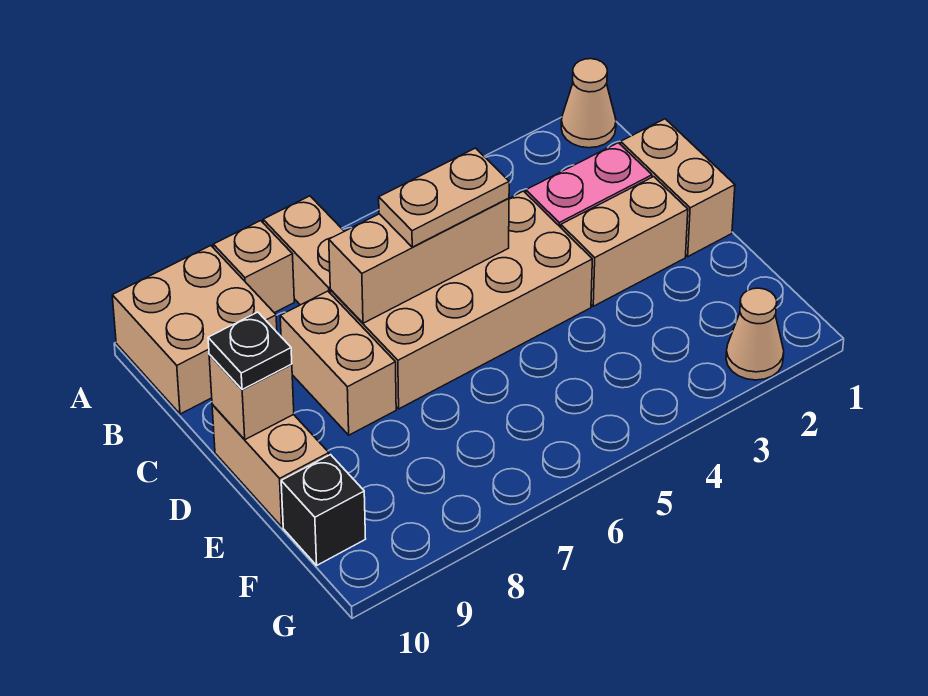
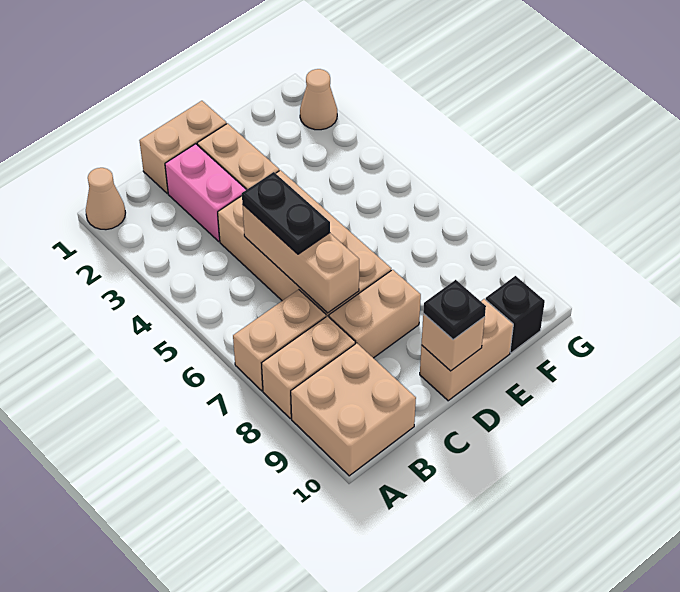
tan brick A8 level 1 -> tan brick A8:B8 level 1
tan plate C5:C6 level 3 -> black plate C5:C6 level 3

